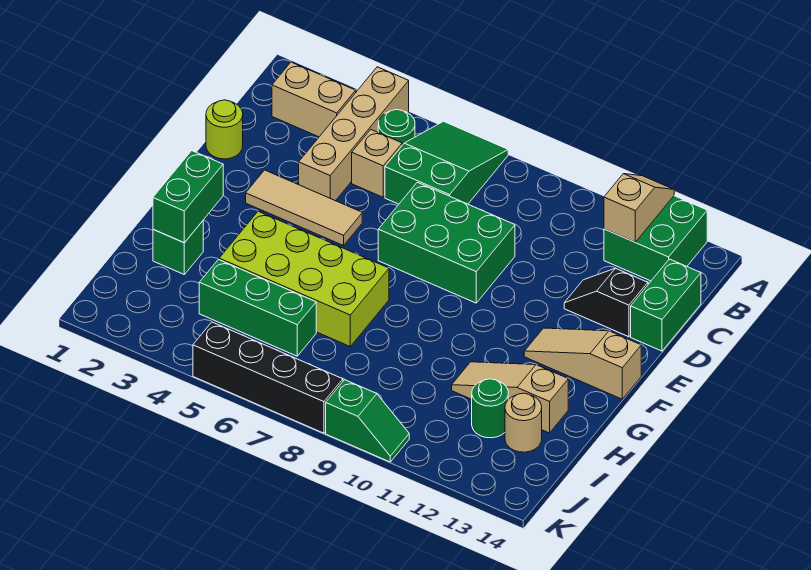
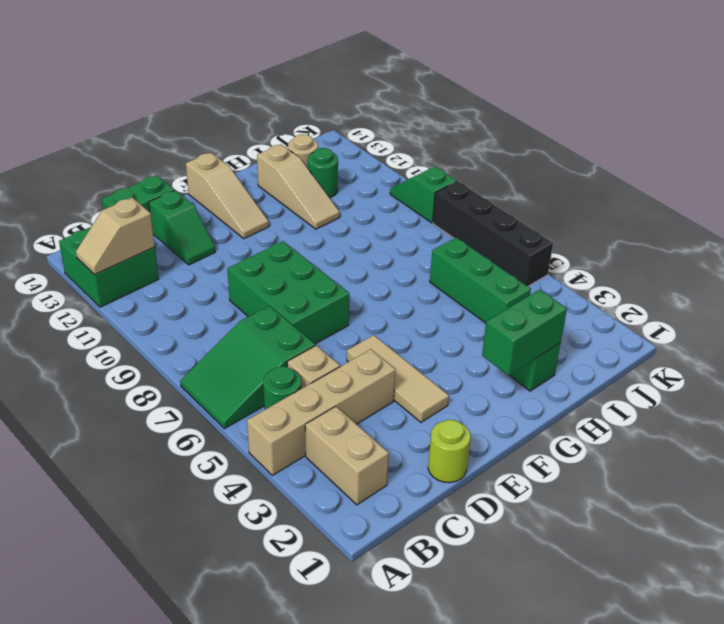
black slope D12:D13 level 1 top 13 -> green slope D12:D13 level 1 top 13
lime brick G4:H7 level 1 -> none

